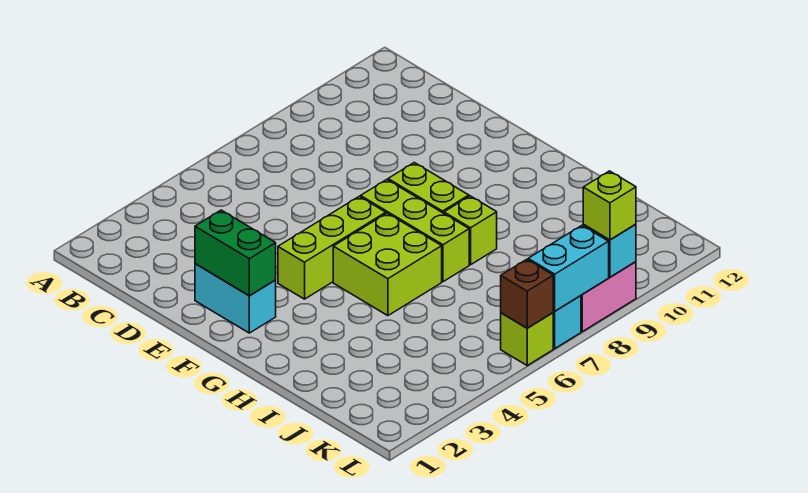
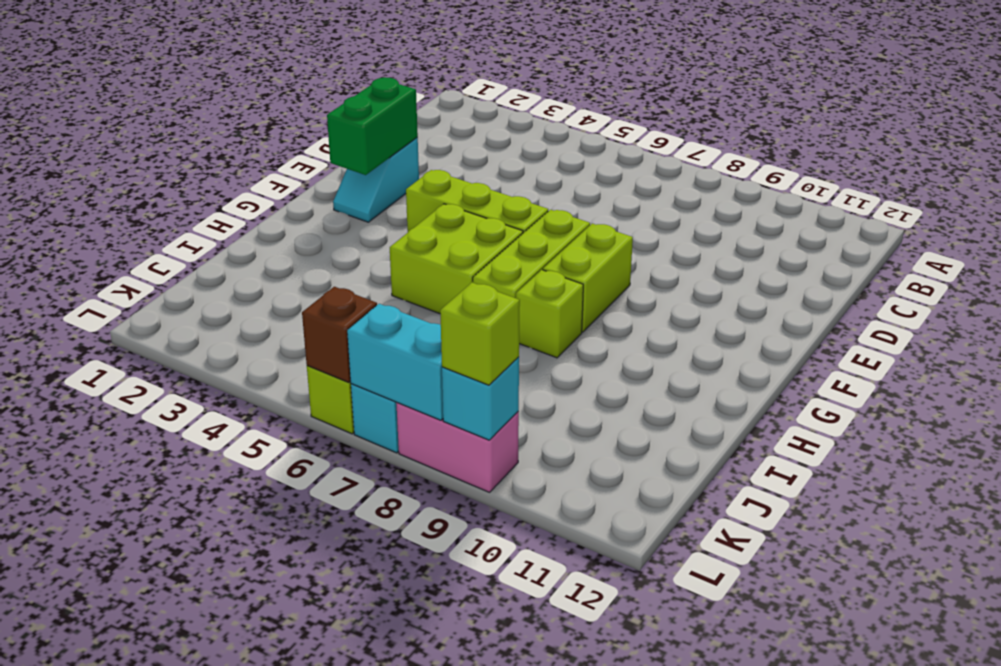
cyan brick E2:F2 level 1 -> cyan slope E2:F2 level 1 top E

